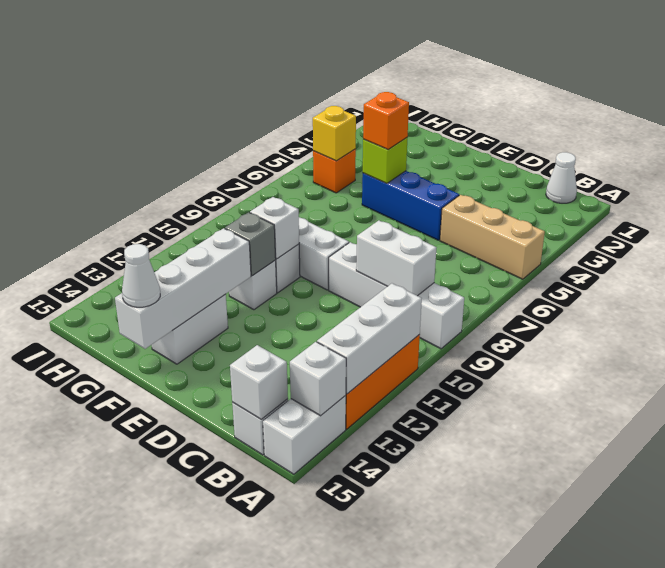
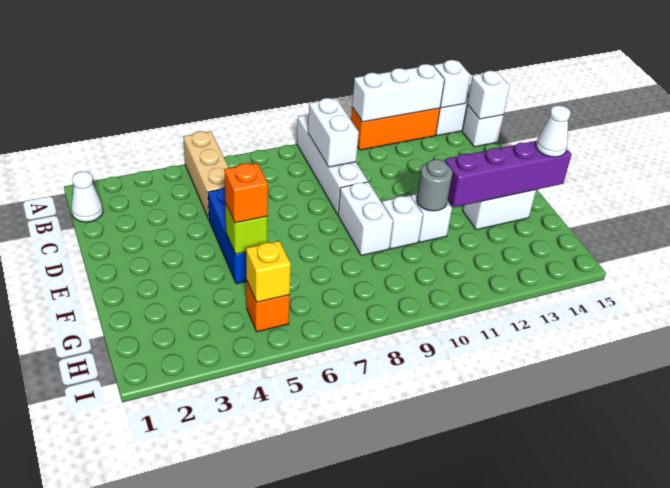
white brick F10 level 2 -> none
grey brick F11 level 2 -> grey round brick F11 level 2
white brick F12:F15 level 2 -> purple brick F12:F15 level 2

